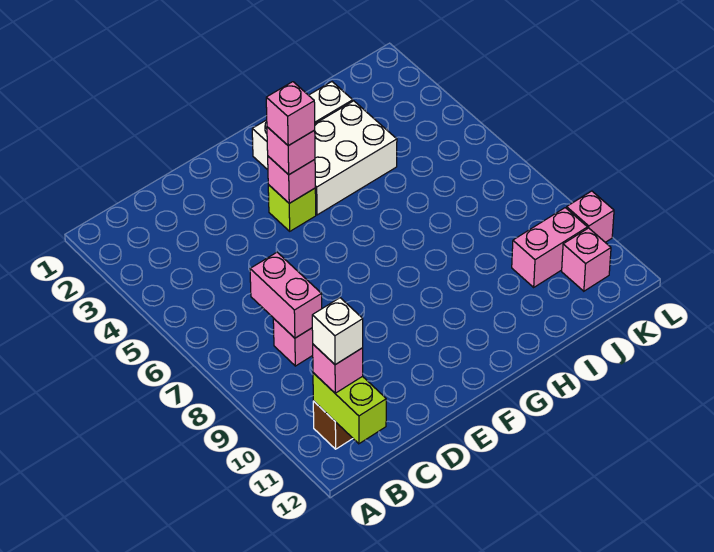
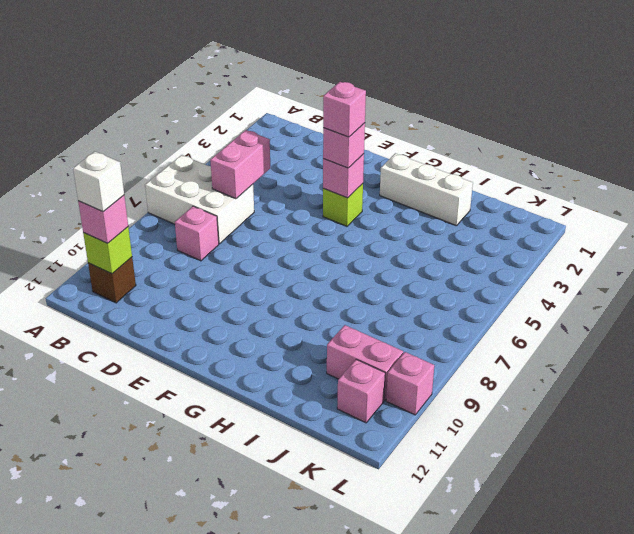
lime brick B11:B12 level 2 -> lime brick B11 level 2
pink brick C7:C8 level 2 -> pink brick C5:C6 level 2
white brick G3:I4 level 1 -> white brick A6:C7 level 1

